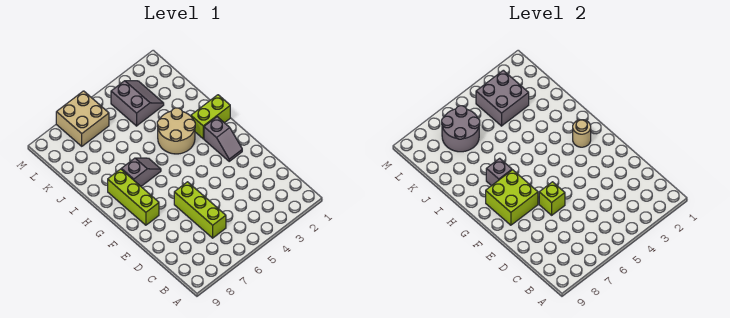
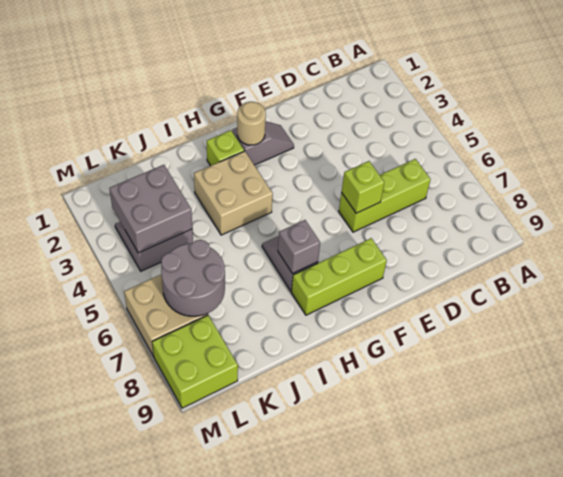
lime brick F7:G8 level 2 -> lime brick L8:M9 level 1
lime brick H1:H2 level 1 -> lime brick H2 level 1
tan round brick H3:I4 level 1 -> tan brick H3:I4 level 1

